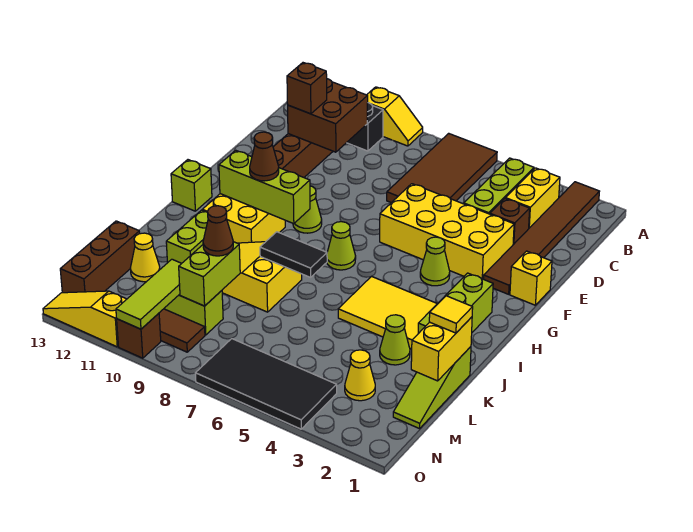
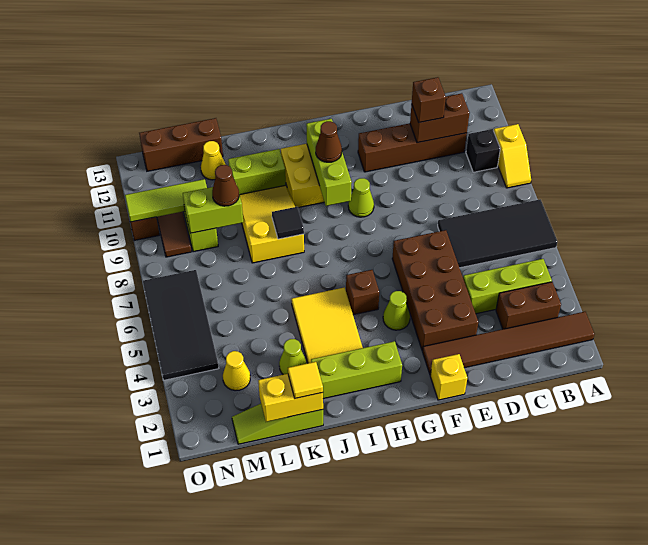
brown tile A6:D7 level 1 -> black tile A6:D7 level 1
yellow brick B3:C3 level 1 -> brown brick B3:C3 level 1
brown brick C10:D11 level 2 -> brown brick C11:D11 level 2
brown brick D3 level 1 -> brown brick H5 level 1
yellow brick E3:F6 level 1 -> brown brick E3:F6 level 1
lime cone H7 level 1 -> none
lime brick H13 level 1 -> none
black tile J7:J8 level 2 -> black tile J8 level 2
yellow slope O11:O13 level 1 top 11 -> none

